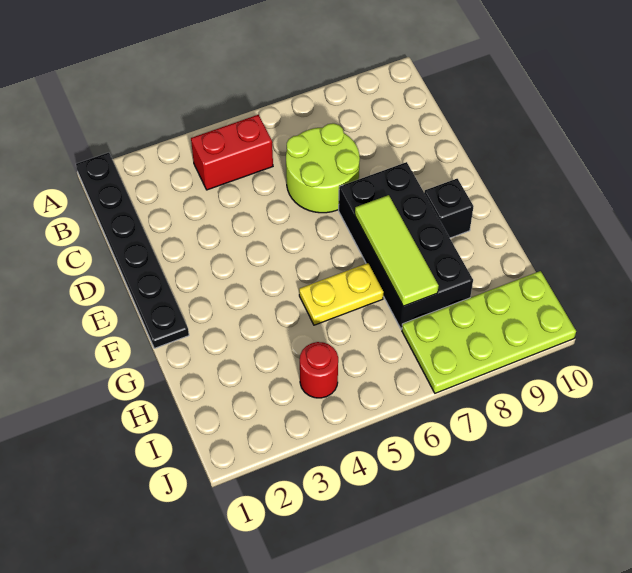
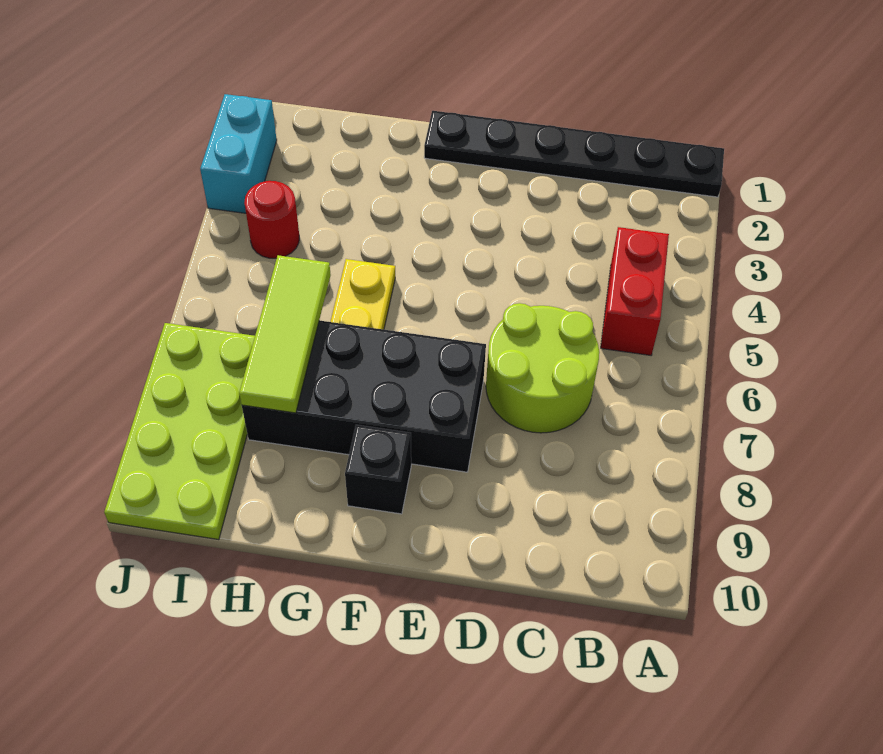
lime tile F7:H7 level 2 -> lime tile H6:H8 level 2
none -> cyan brick J2:J3 level 1

